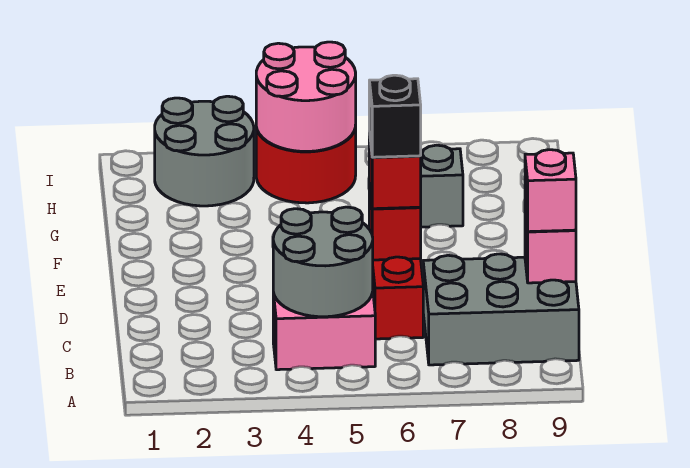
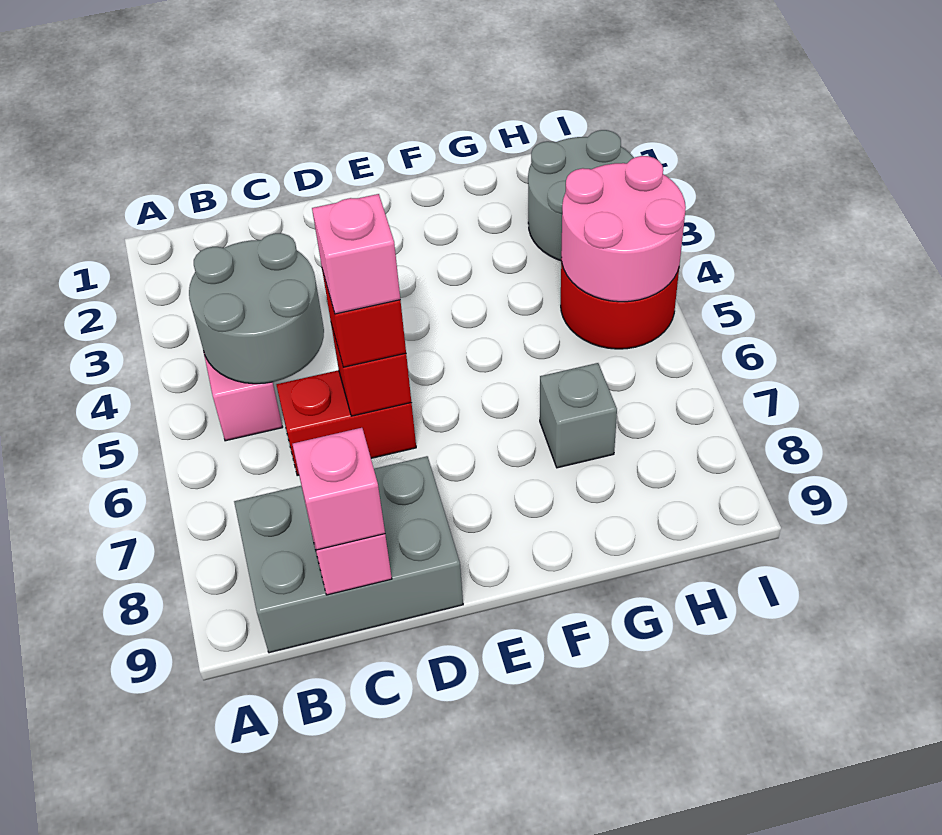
grey brick B7:C9 level 1 -> grey brick B8:D9 level 1
black brick D6 level 4 -> pink brick D6 level 4

